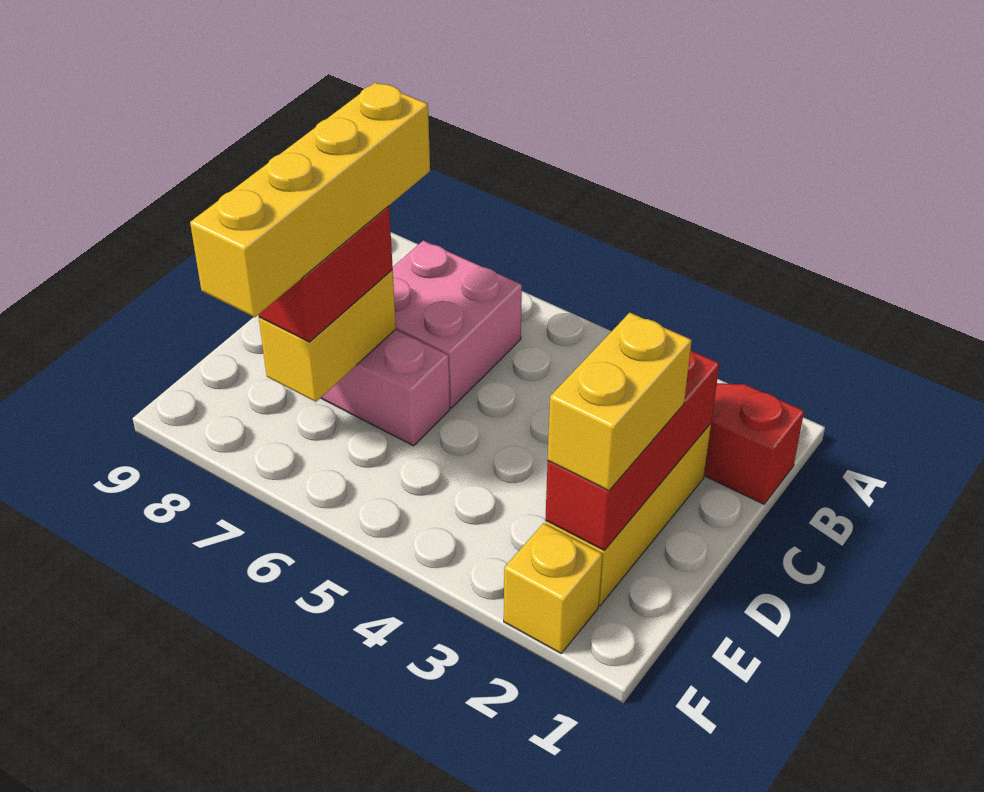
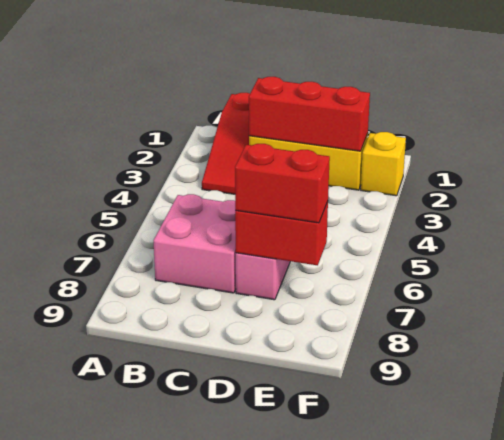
yellow brick C7:F7 level 4 -> none
yellow brick D2:E2 level 3 -> none
yellow brick D7:E7 level 2 -> red brick D7:E7 level 2

